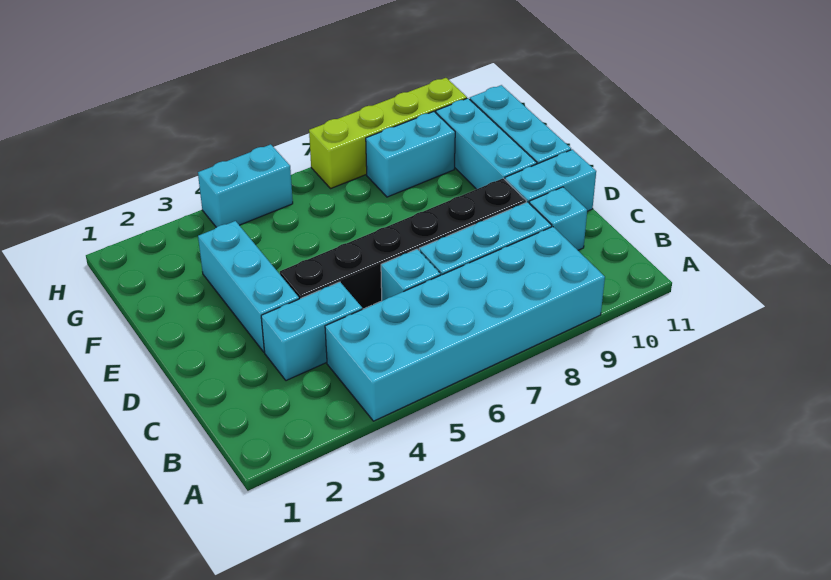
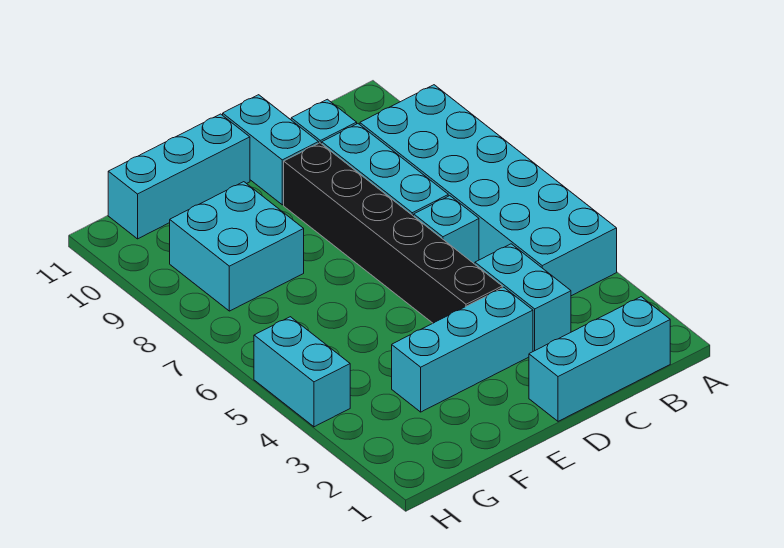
cyan brick E10:G10 level 1 -> cyan brick B1:D1 level 1
cyan brick G8:G9 level 1 -> cyan brick F8:G9 level 1
lime brick H7:H10 level 1 -> none

